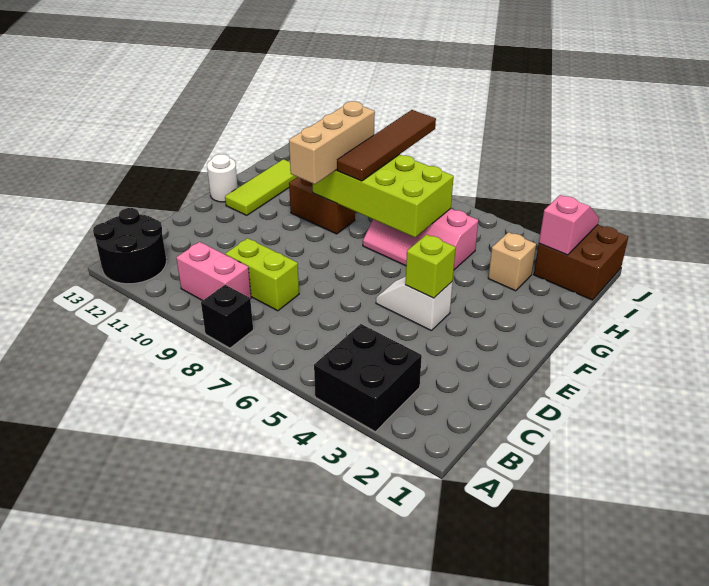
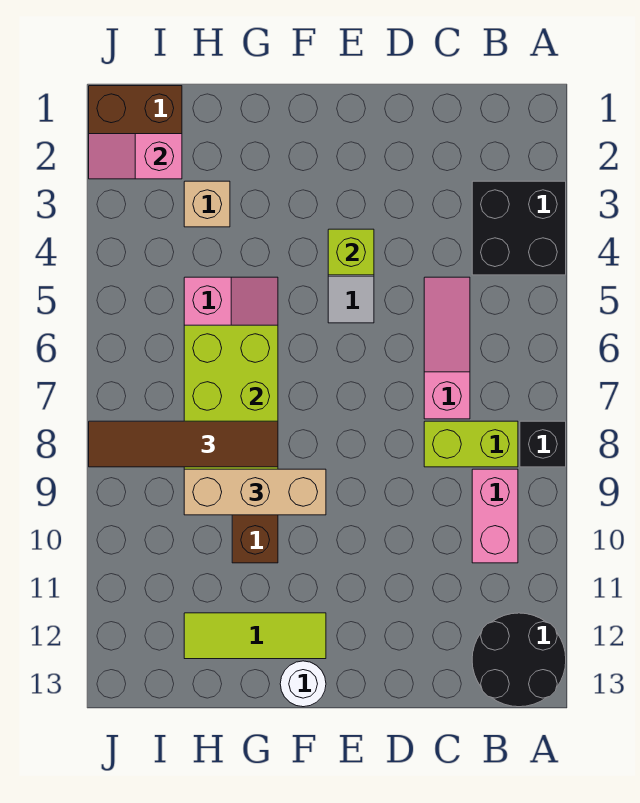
none -> pink slope C5:C7 level 1 top 7
lime brick C8:C9 level 1 -> lime brick B8:C8 level 1

